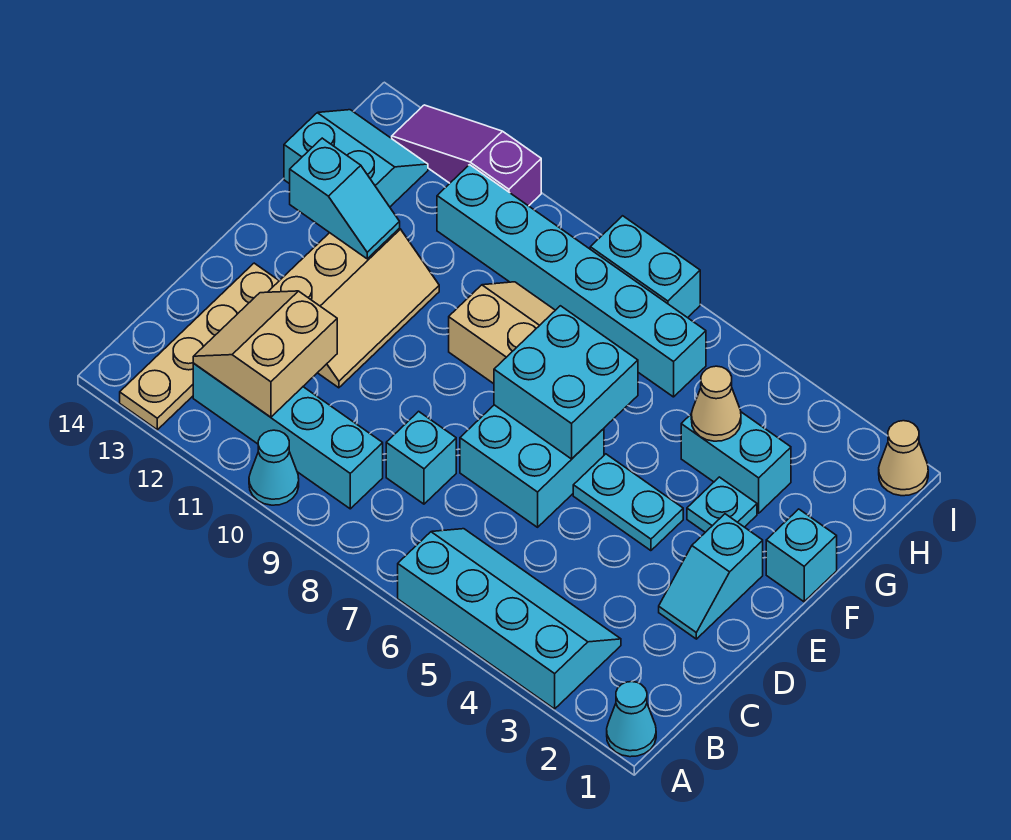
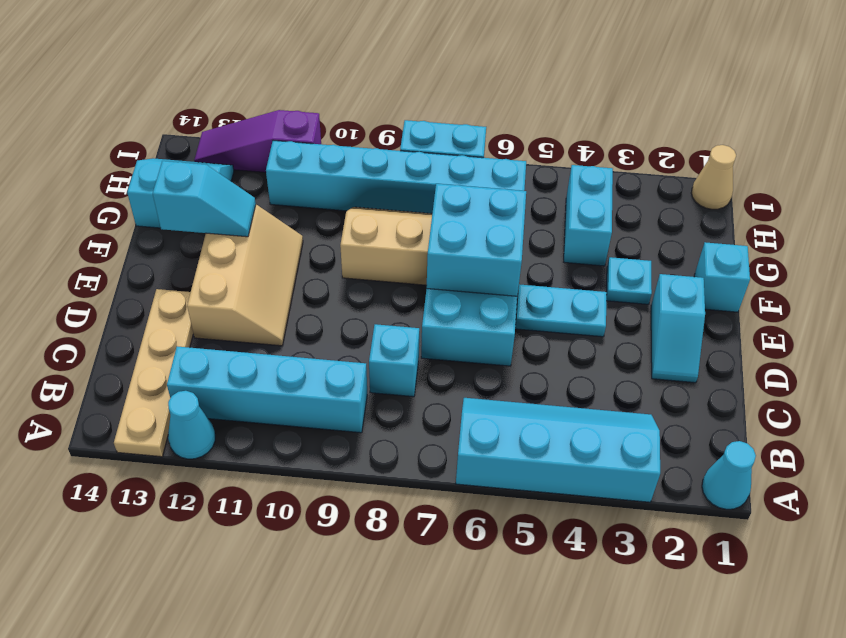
cyan cone A10 level 1 -> cyan cone A12 level 1
tan slope B11:C12 level 2 top 11 -> none
cyan brick G3:G4 level 1 -> cyan brick G4:H4 level 1
tan cone G4 level 2 -> none

